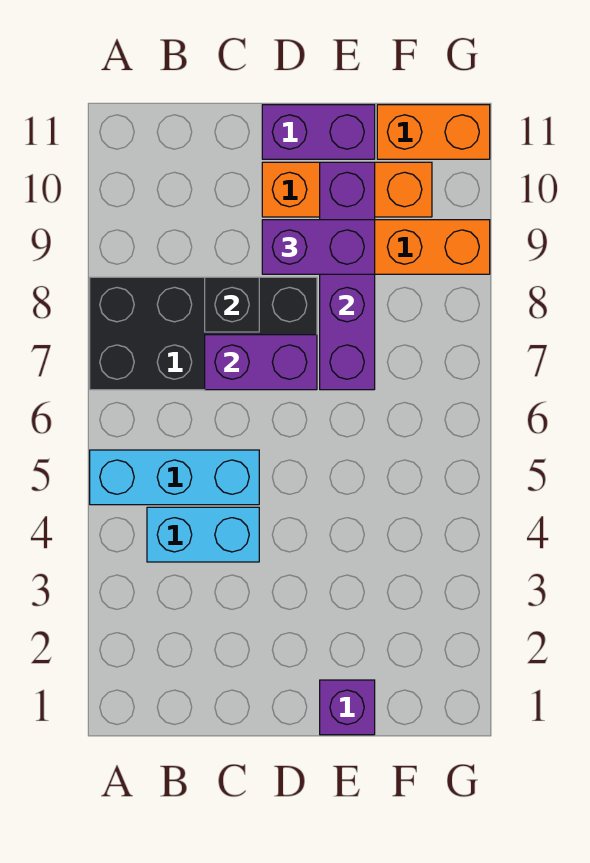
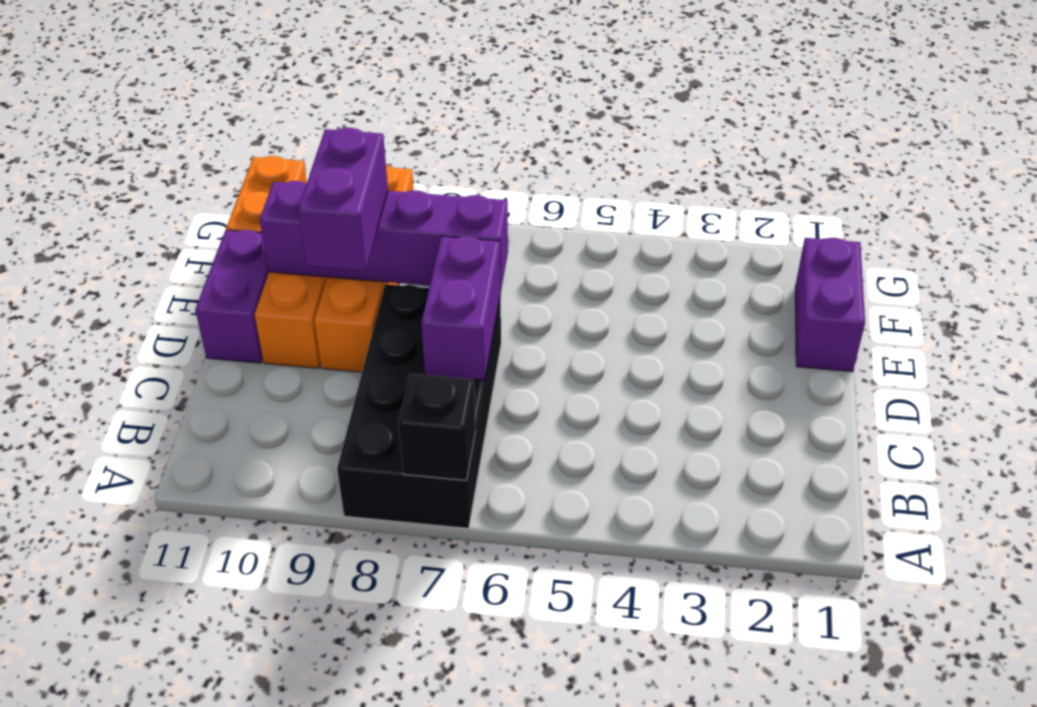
cyan brick A5:C5 level 1 -> none
cyan brick B4:C4 level 1 -> none
black brick C8 level 2 -> black brick A7 level 2
purple brick E1 level 1 -> purple brick E1:F1 level 1

